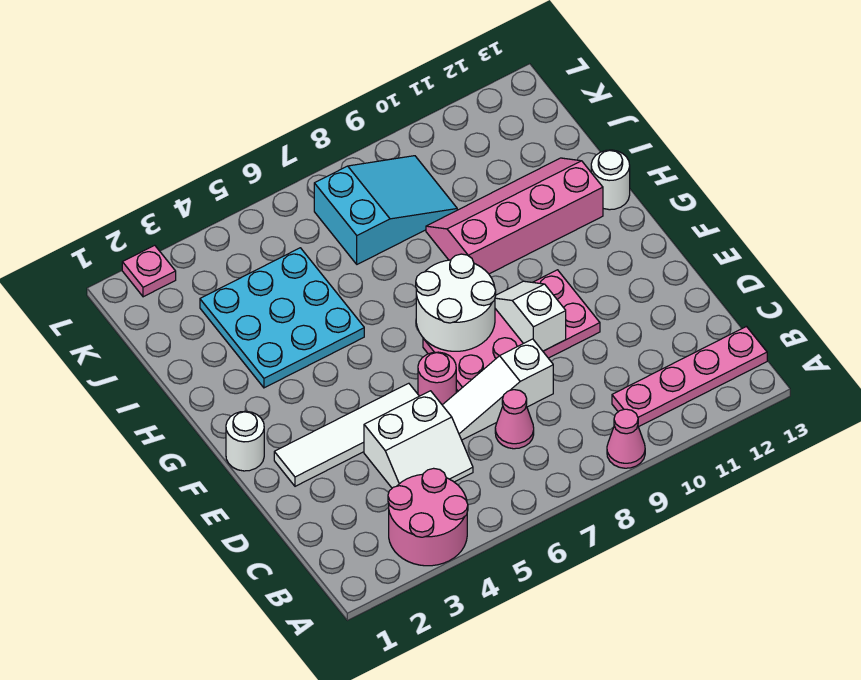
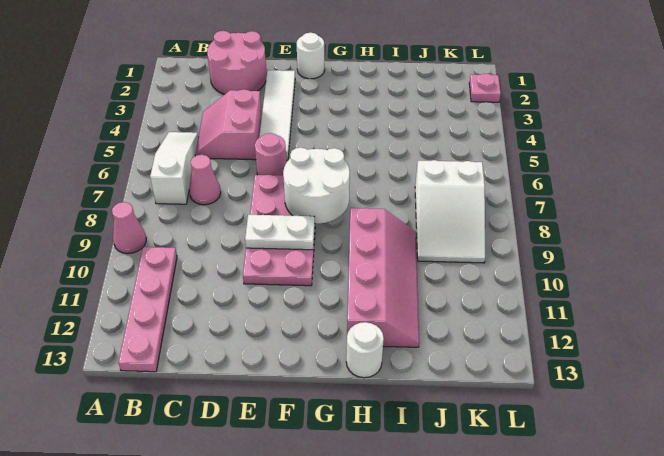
pink round brick A3:B4 level 1 -> pink round brick C1:D2 level 1
white slope C4:D5 level 1 top D -> pink slope C4:D5 level 1 top D
white slope D6:D8 level 1 top 8 -> white slope B5:B7 level 1 top 7
white slope E9:F9 level 2 top E -> white plate E9:F9 level 2
cyan plate H3:J5 level 1 -> none
cyan slope J7:K9 level 1 top 7 -> white slope J7:K9 level 1 top 7

